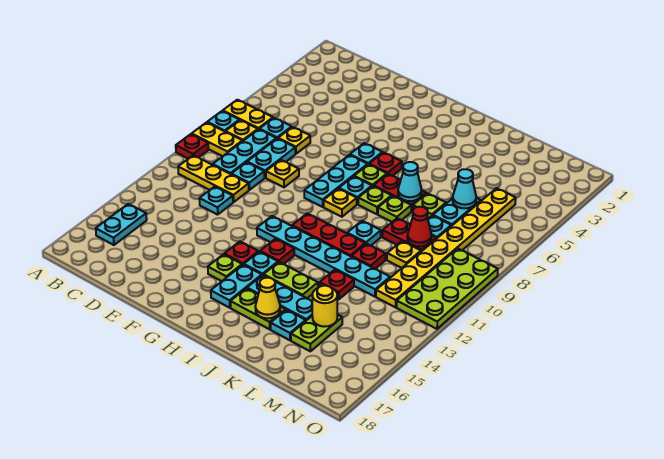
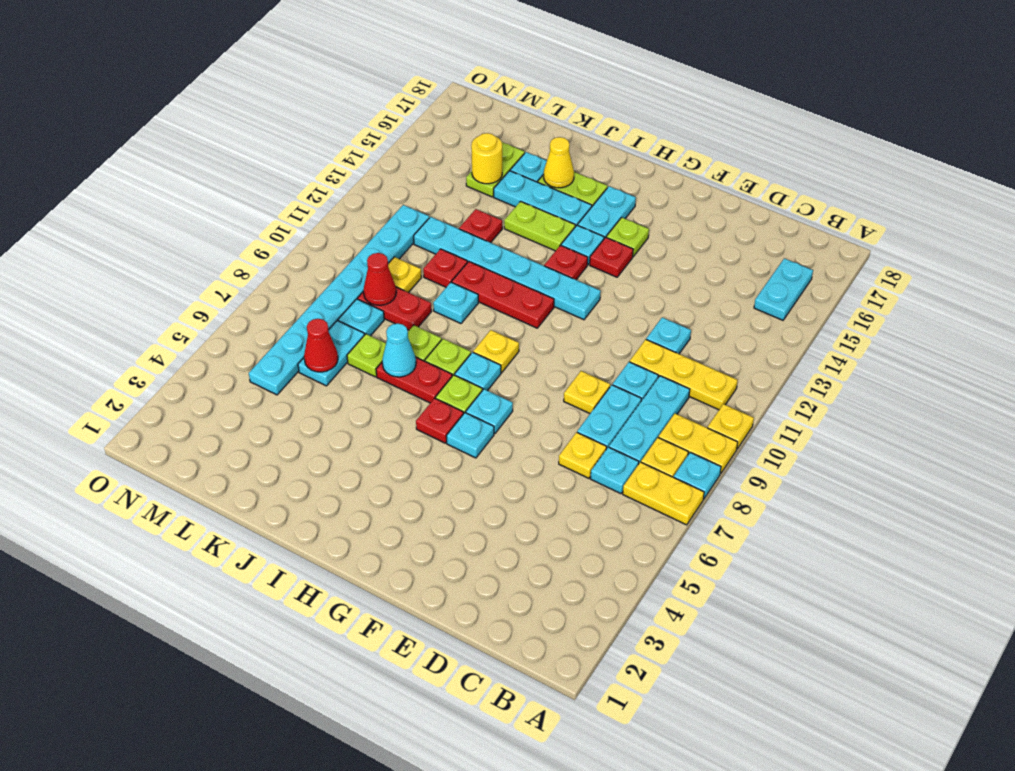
red plate A10 level 1 -> yellow plate A10 level 1
cyan plate G7:G9 level 1 -> cyan plate G7 level 1
cyan cone L6 level 2 -> red cone L6 level 2
yellow plate M5:M12 level 1 -> cyan plate M5:M12 level 1
lime plate N9:O12 level 1 -> none

